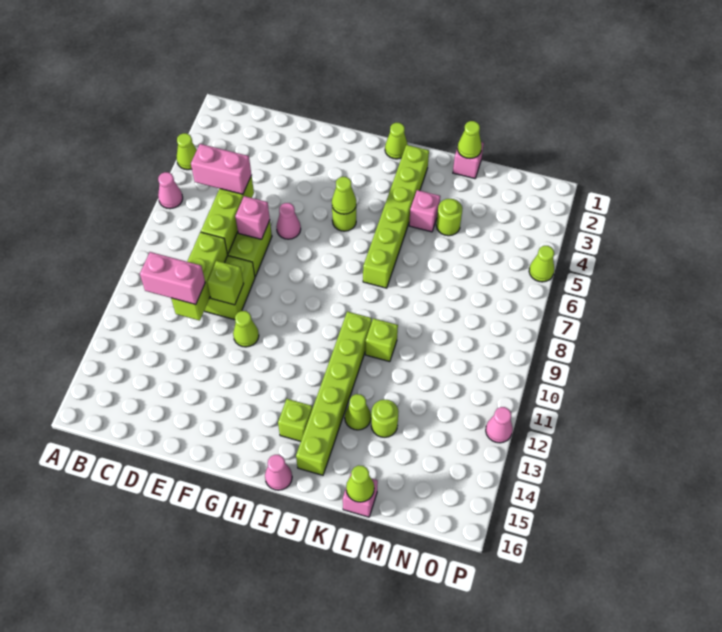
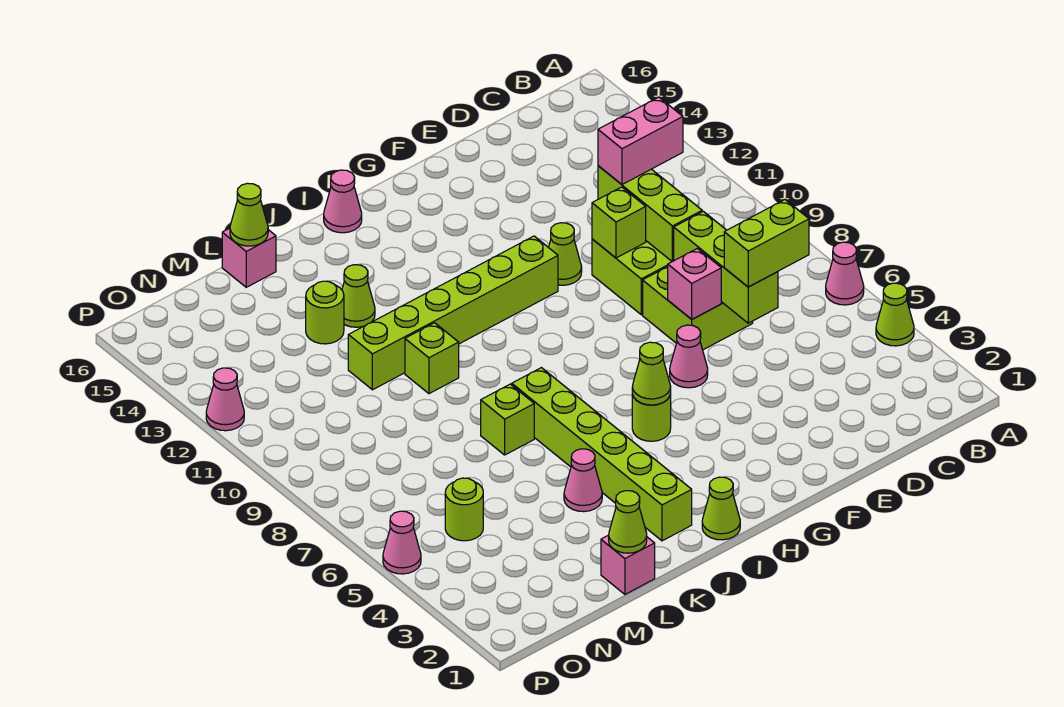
pink brick C6:D6 level 3 -> lime brick C6:D6 level 3
lime brick I14 level 1 -> lime brick K7 level 1
lime brick J10:J15 level 1 -> lime brick G11:L11 level 1
pink brick K4 level 1 -> pink cone K4 level 1
lime round brick L4 level 1 -> lime round brick N5 level 1
lime cone P5 level 1 -> pink cone P5 level 1

